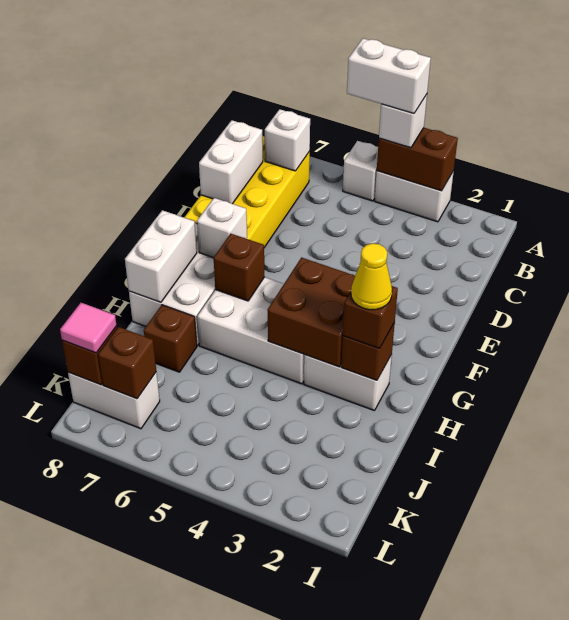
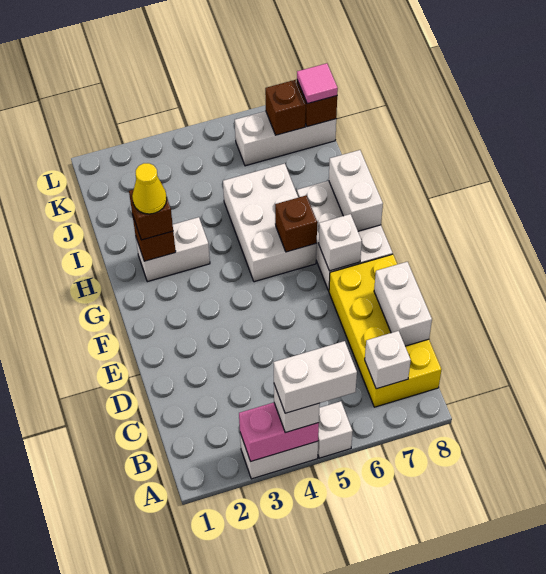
brown brick A3:A4 level 2 -> pink brick A3:A4 level 2
brown brick G3:H4 level 2 -> none
white brick G4:H6 level 1 -> white brick G5:I6 level 1
brown brick I7 level 1 -> none
white brick K7:K8 level 1 -> white brick K6:K8 level 1

